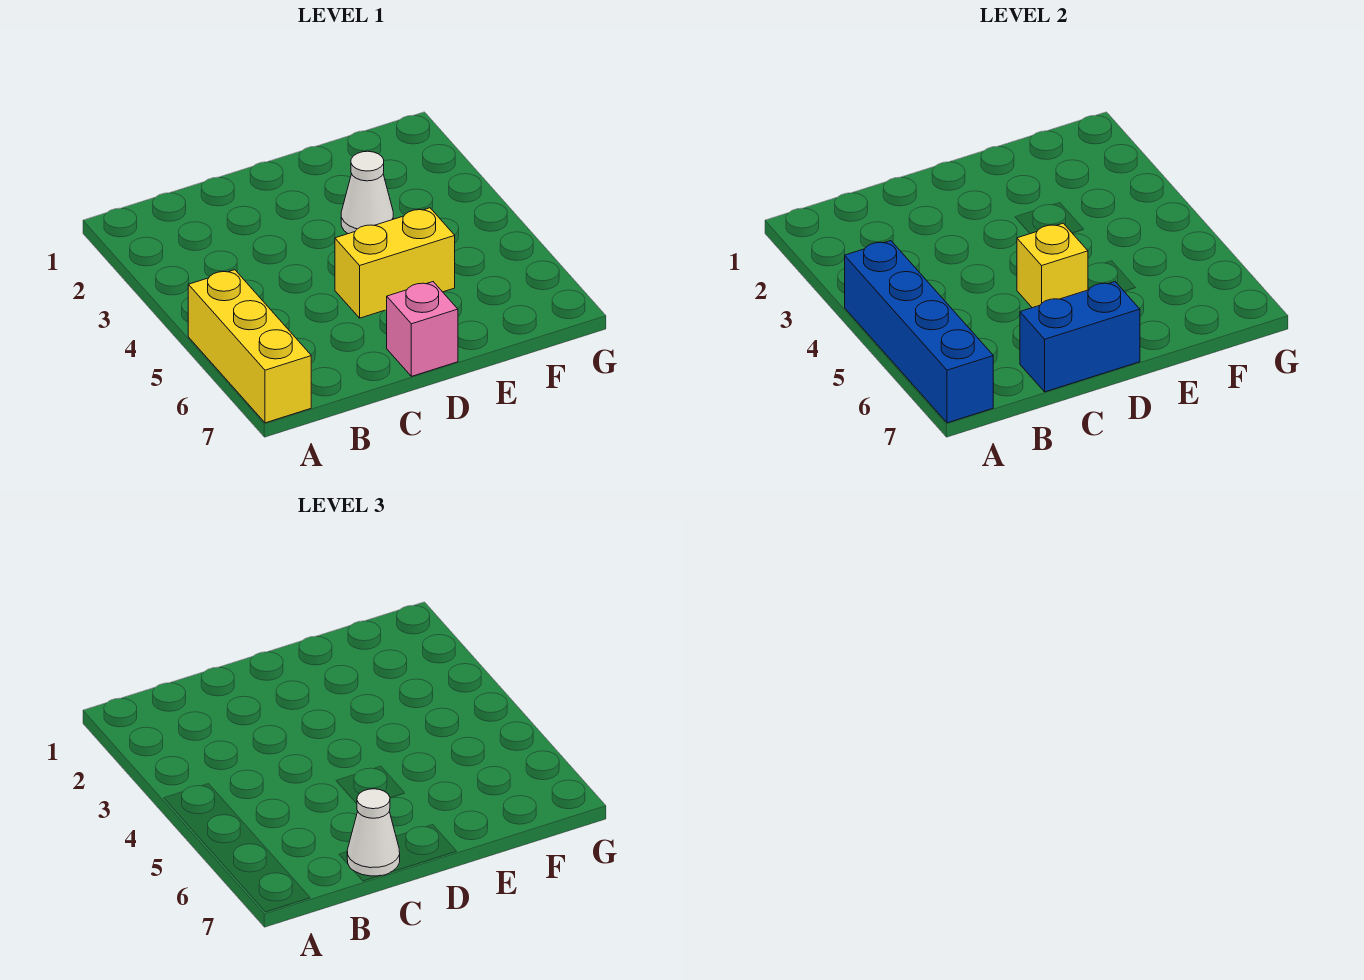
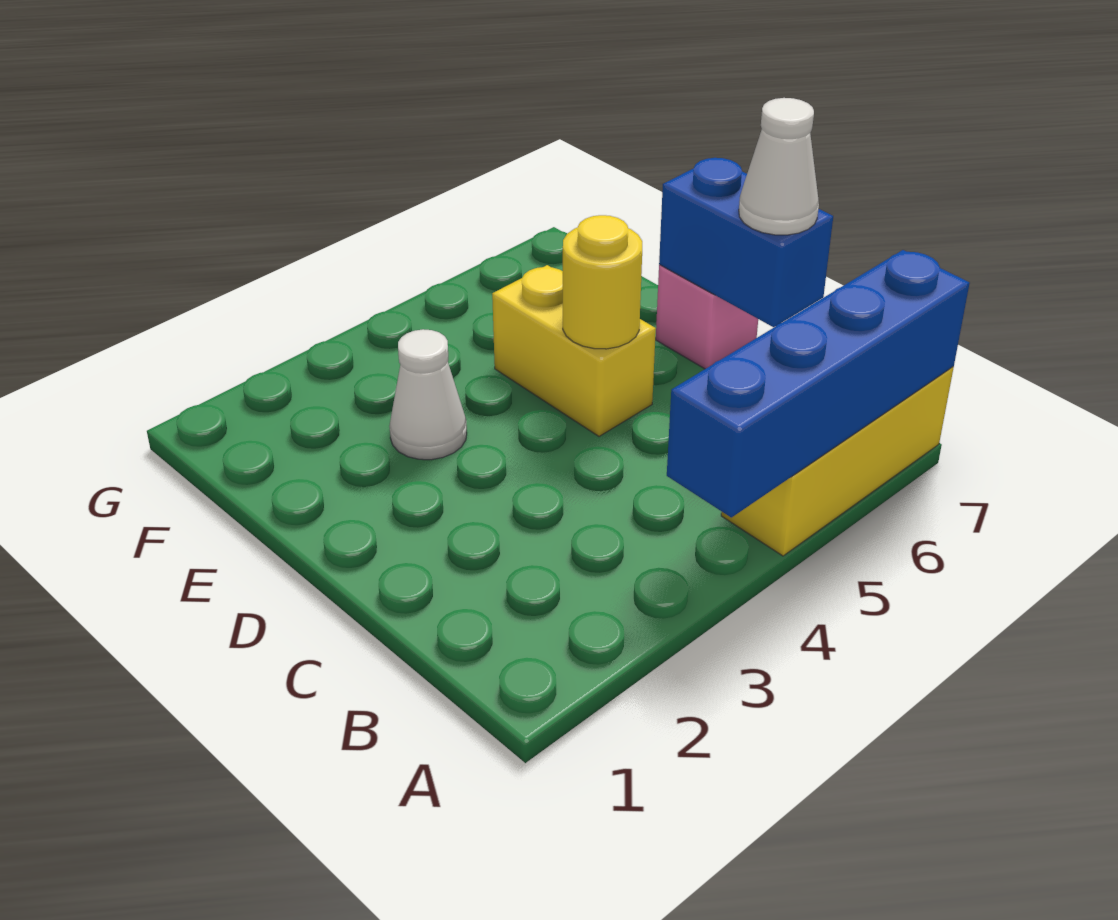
yellow brick D5 level 2 -> yellow round brick D5 level 2

